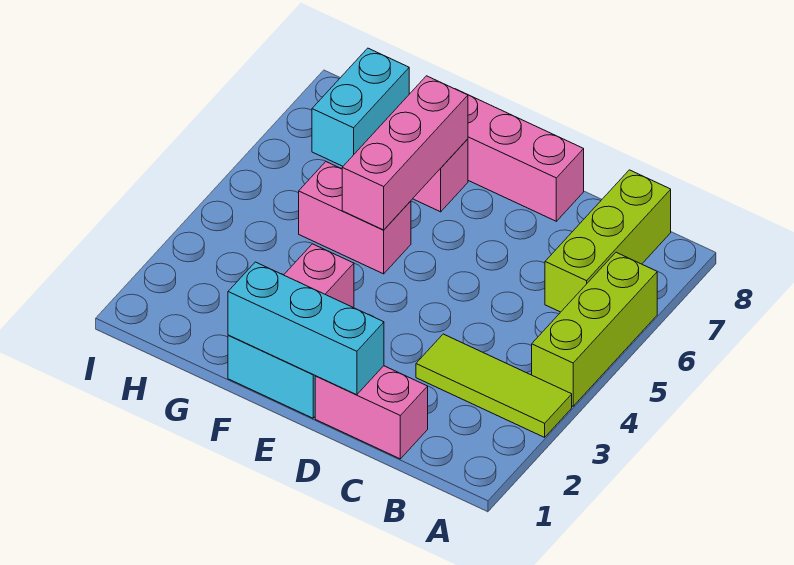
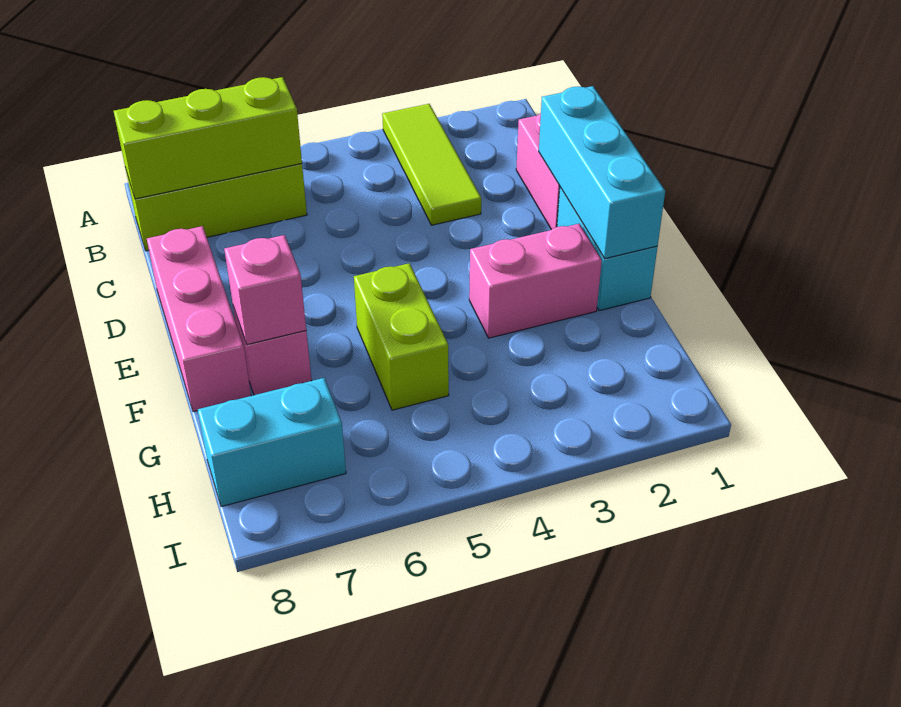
lime brick A4:A6 level 1 -> lime brick B6:B8 level 2
pink brick F5:G5 level 1 -> lime brick F5:G5 level 1
pink brick F5:F7 level 2 -> pink brick F7 level 2

